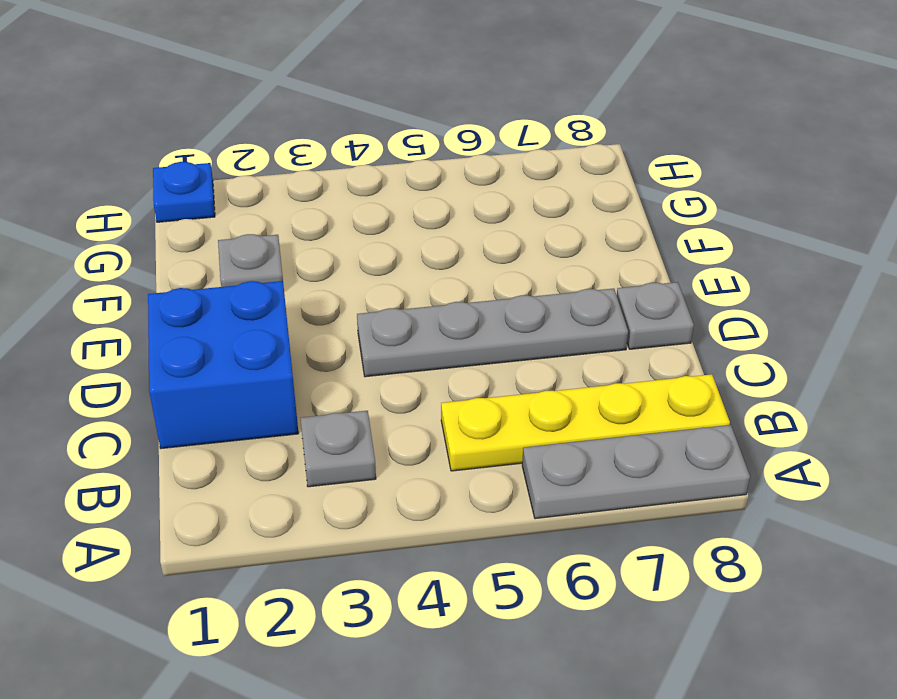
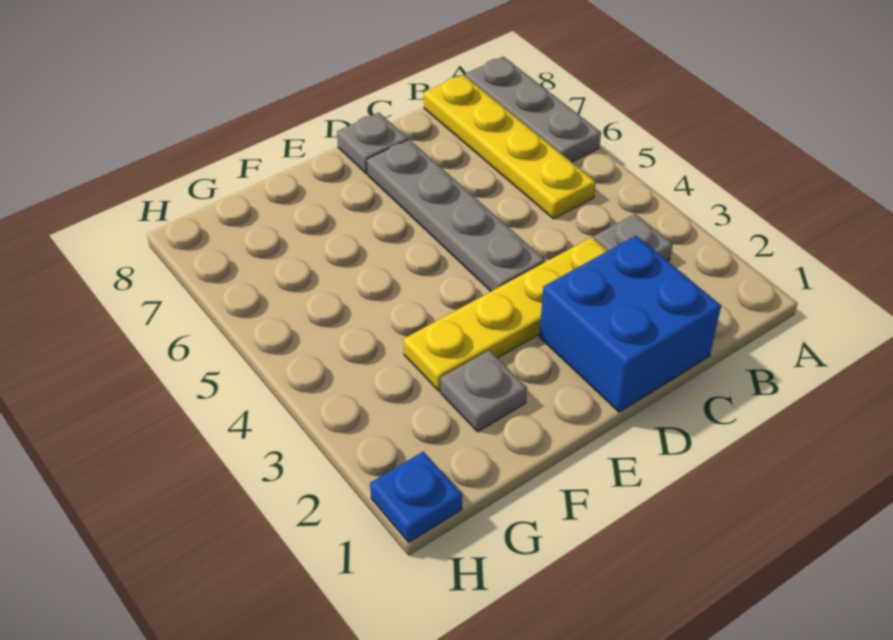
none -> yellow plate C3:F3 level 1

